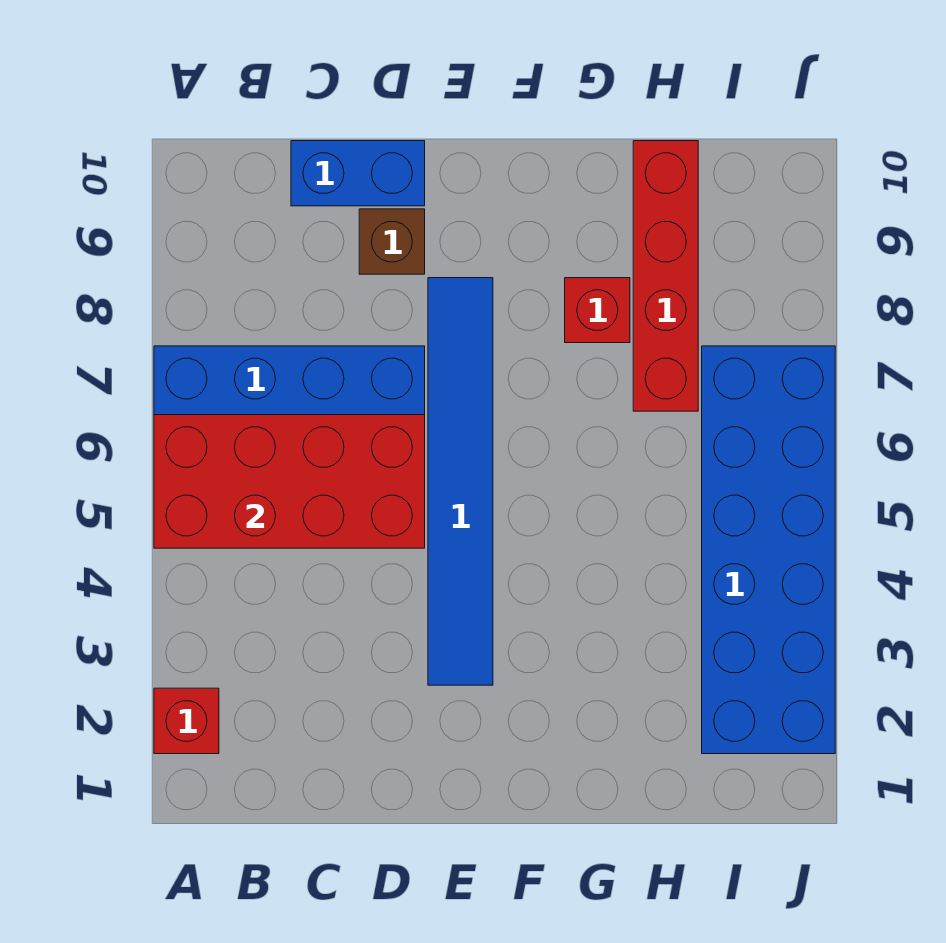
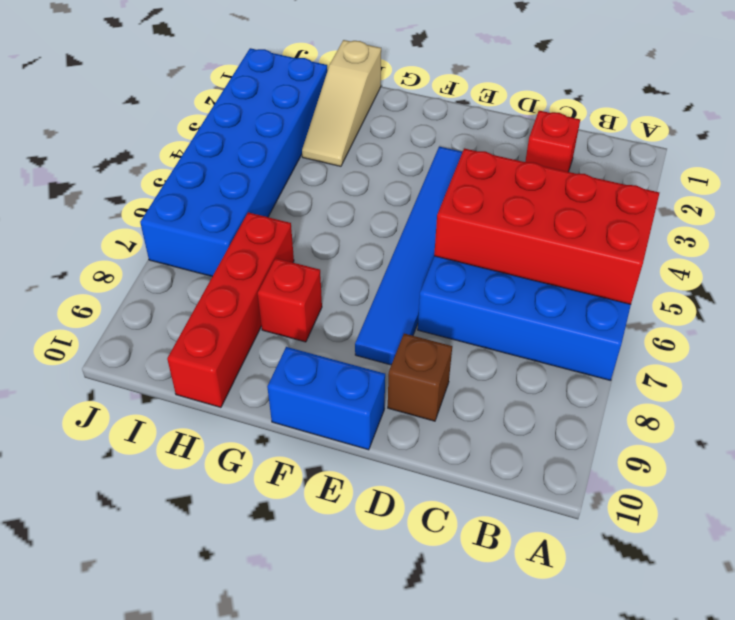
red brick A2 level 1 -> red brick C2 level 1
blue brick C10:D10 level 1 -> blue brick E10:F10 level 1
none -> tan slope H1:H3 level 1 top 1

